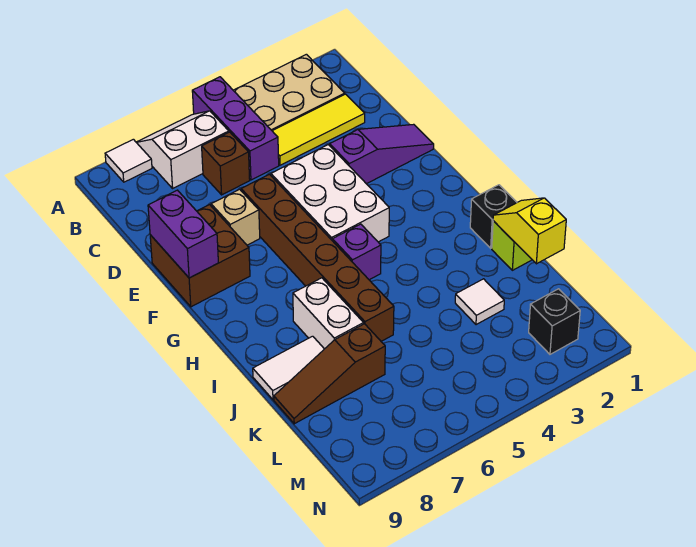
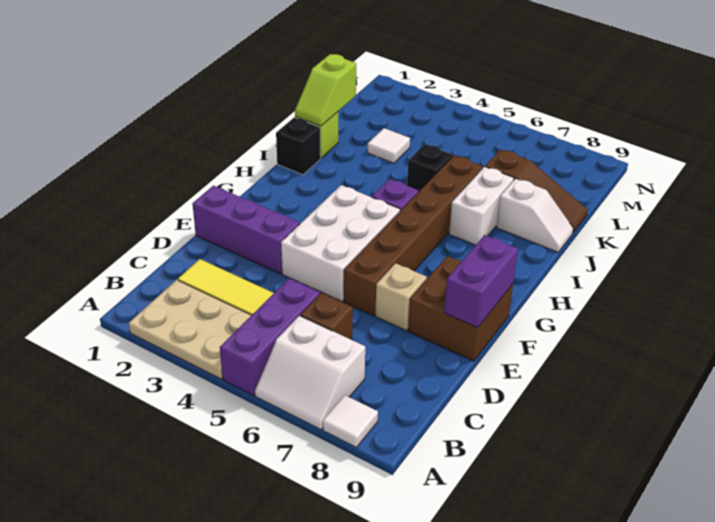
purple slope E1:E3 level 1 top 3 -> purple brick E1:E3 level 1
yellow slope J1:K1 level 2 top K -> lime slope J1:K1 level 2 top K
white tile J8:J9 level 1 -> white slope J8:J9 level 1 top 8
black brick M2 level 1 -> black brick J5 level 1

